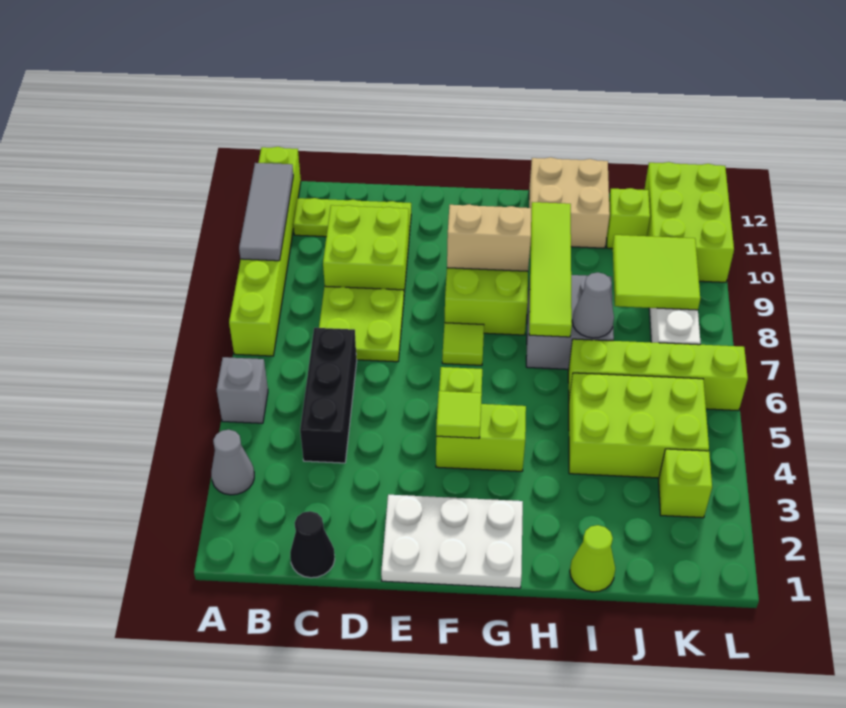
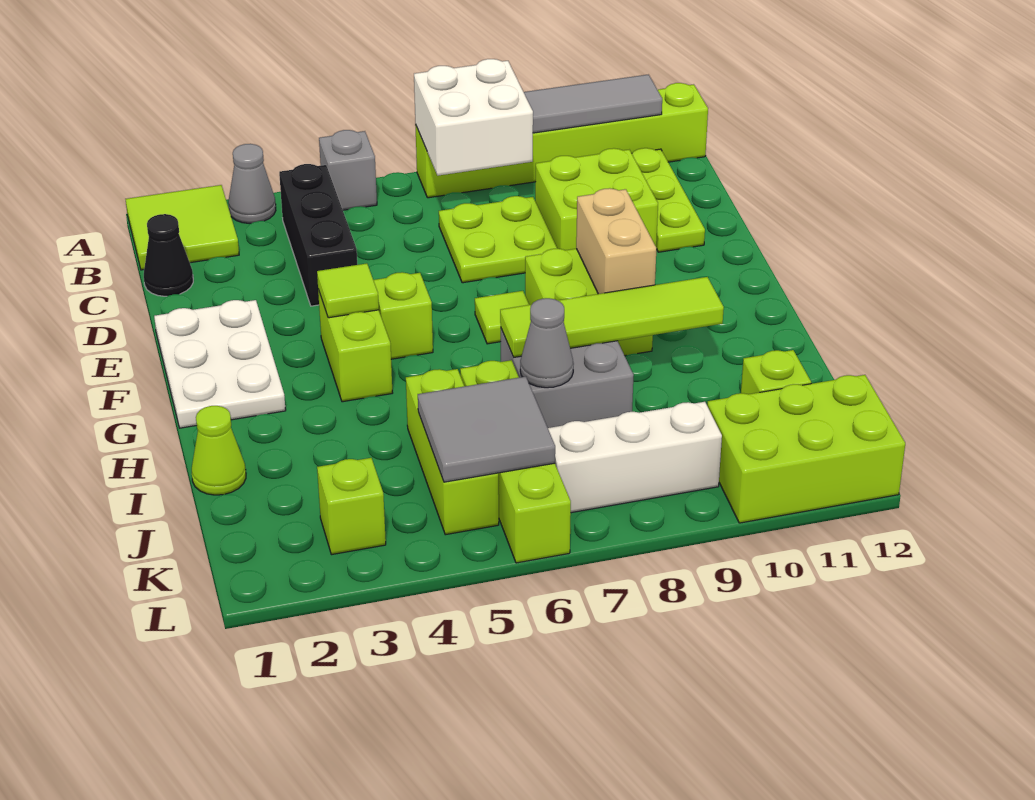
none -> white brick A7:B8 level 2
black brick C4:C6 level 1 -> black brick B4:D4 level 1
tan brick H11:I12 level 1 -> none
lime brick I4:K5 level 1 -> lime brick I5:K5 level 1
none -> grey tile J5:K6 level 2
lime tile J8:K9 level 2 -> lime tile A1:B2 level 1

